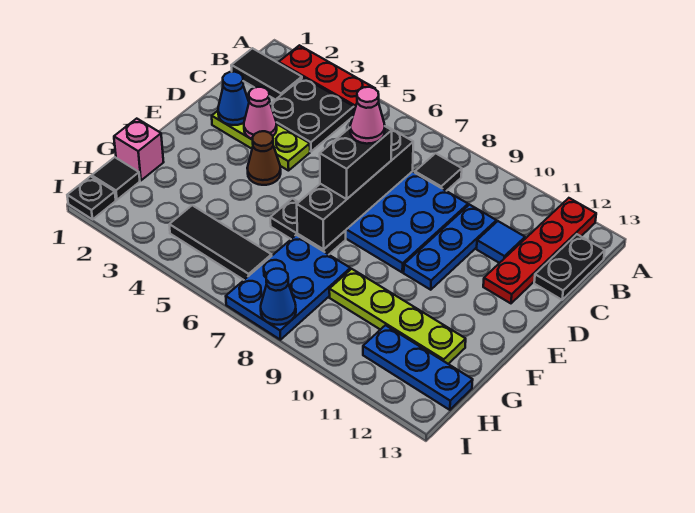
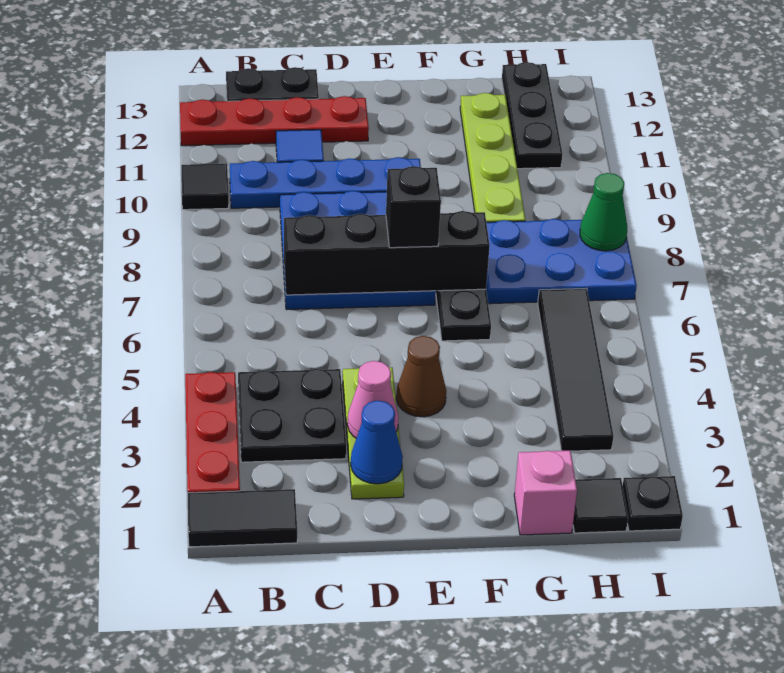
black tile B1:B2 level 1 -> black tile A1:B1 level 1
black tile B8 level 1 -> black tile A10 level 1
blue plate C10:E10 level 1 -> blue plate B10:E10 level 1
black brick D7:E7 level 3 -> black brick E7 level 3
pink cone D7 level 4 -> none
black tile H4:H6 level 1 -> black tile H3:H6 level 1
blue plate H11:H13 level 1 -> black plate H11:H13 level 1
blue cone I8 level 2 -> green cone I8 level 2

